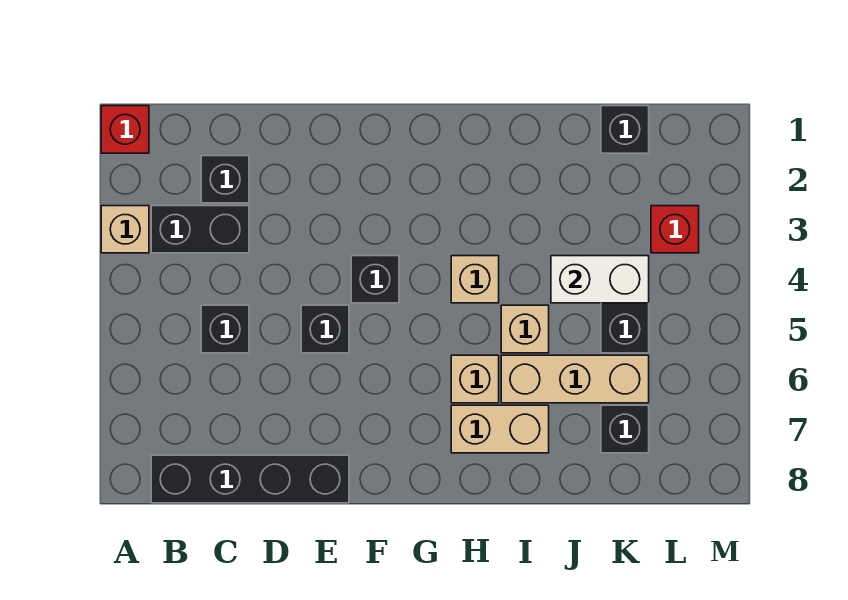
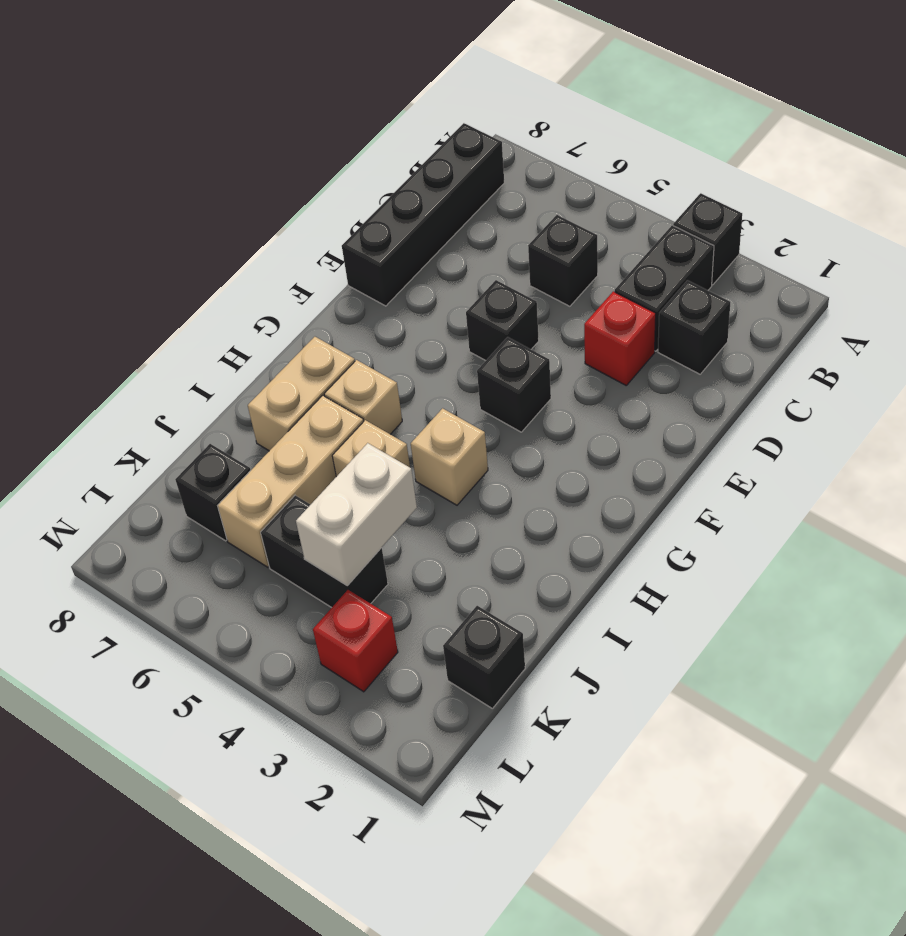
red brick A1 level 1 -> red brick D3 level 1
tan brick A3 level 1 -> black brick A3 level 1

